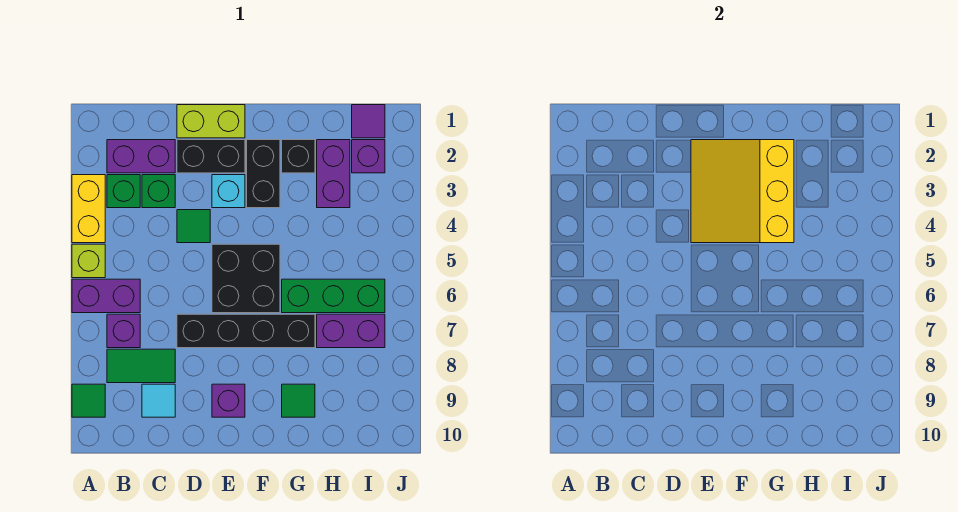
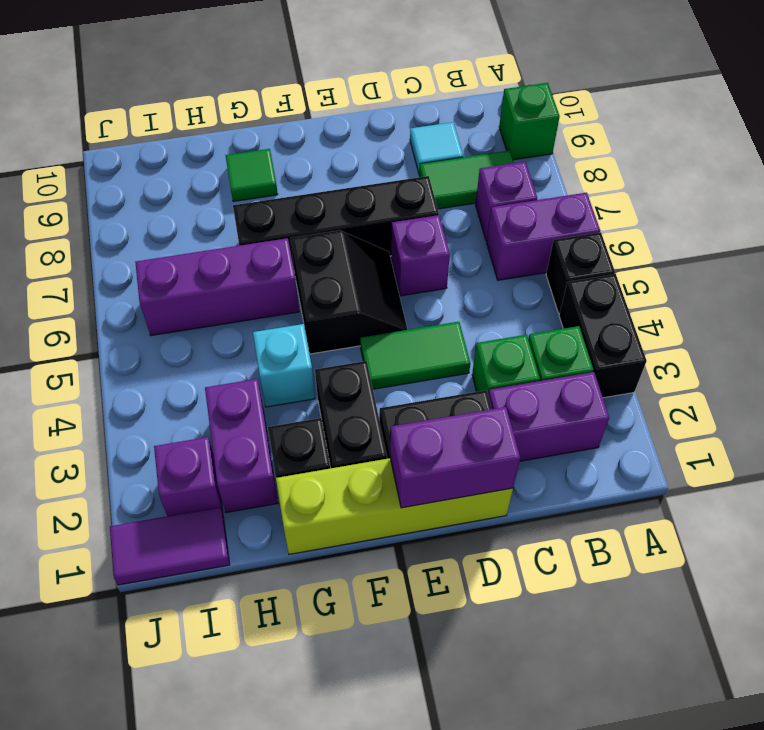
yellow brick A3:A4 level 1 -> black brick A3:A4 level 1
lime brick A5 level 1 -> black brick A5 level 1
green tile A9 level 1 -> green brick A9 level 1
lime brick D1:E1 level 1 -> lime brick D1:G1 level 1
green tile D4 level 1 -> green tile D4:E4 level 1
yellow slope E2:G4 level 2 top G -> none
cyan brick E3 level 1 -> cyan brick G4 level 1
black brick E5:F6 level 1 -> black slope E5:F6 level 1 top F
purple brick E9 level 1 -> purple brick D6 level 1
green brick G6:I6 level 1 -> purple brick G6:I6 level 1
purple brick H7:I7 level 1 -> purple brick D1:E1 level 2
purple tile I1 level 1 -> purple tile I1:J1 level 1

